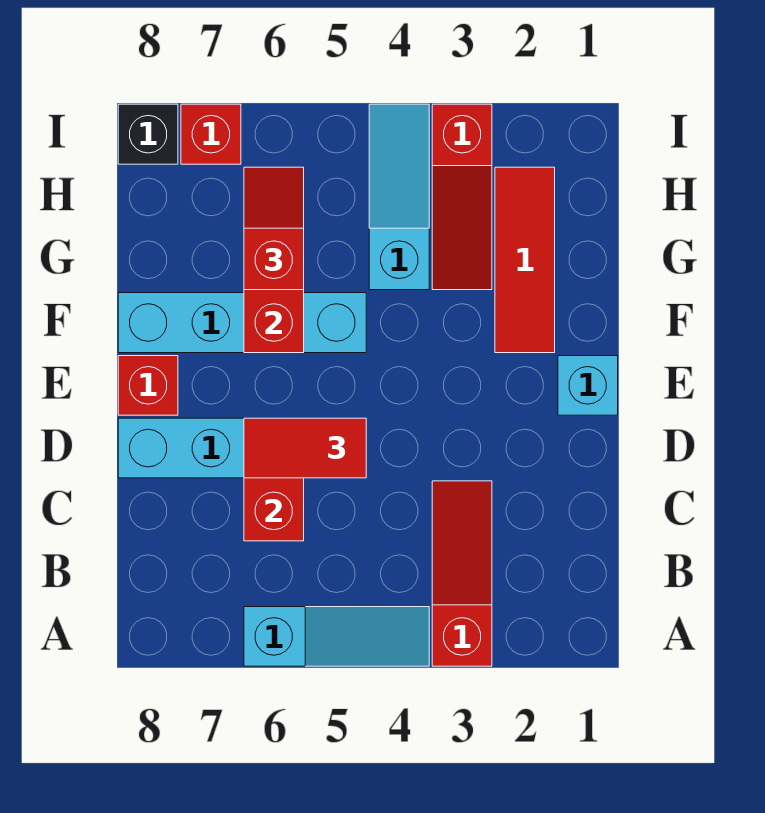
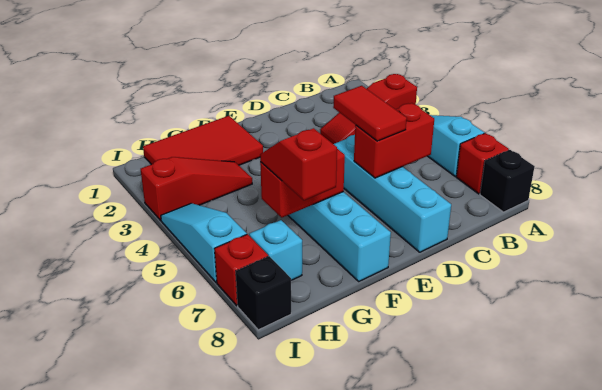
none -> black brick A8 level 1
cyan brick E1 level 1 -> cyan brick H7 level 1
red brick E8 level 1 -> red brick A7 level 1
red tile F2:H2 level 1 -> red tile F1:H2 level 1
cyan slope G4:I4 level 1 top G -> cyan slope I4:I6 level 1 top 6
red slope G6:H6 level 3 top G -> red slope G6:G7 level 3 top 7

